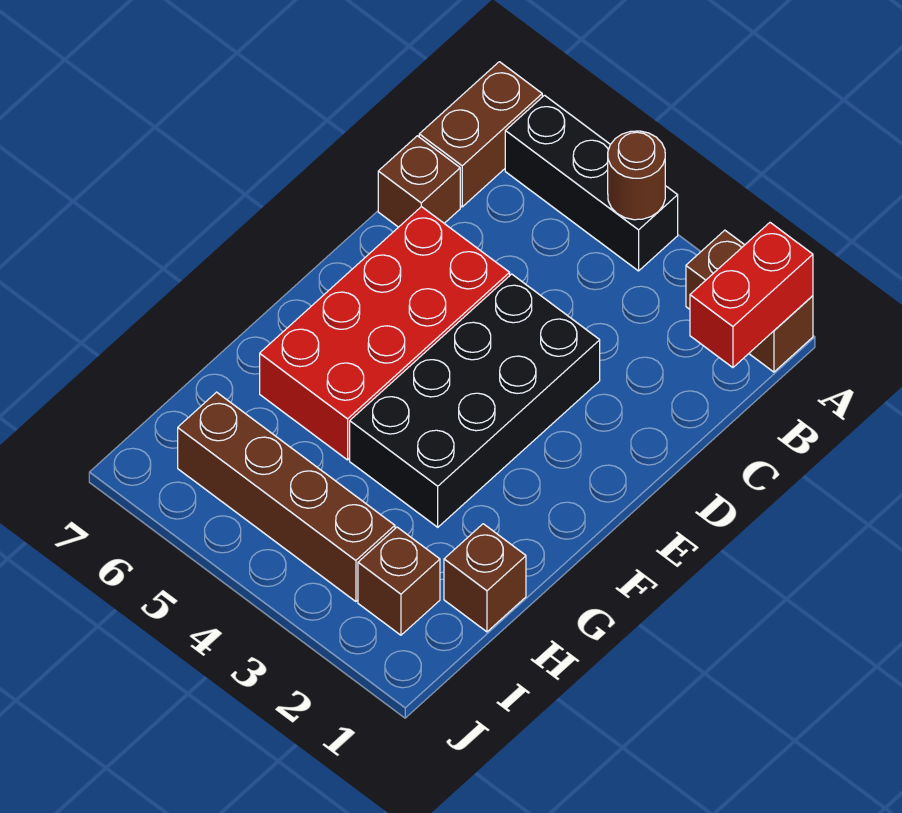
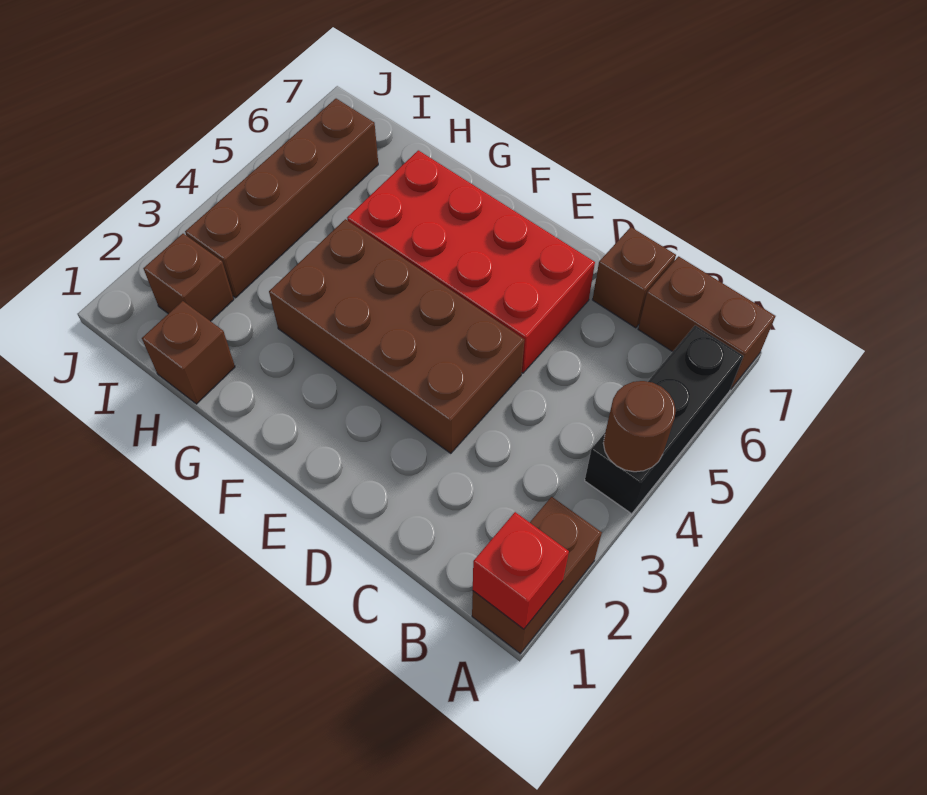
red brick A1:B1 level 2 -> red brick A1 level 2
black brick D3:G4 level 1 -> brown brick D3:G4 level 1

